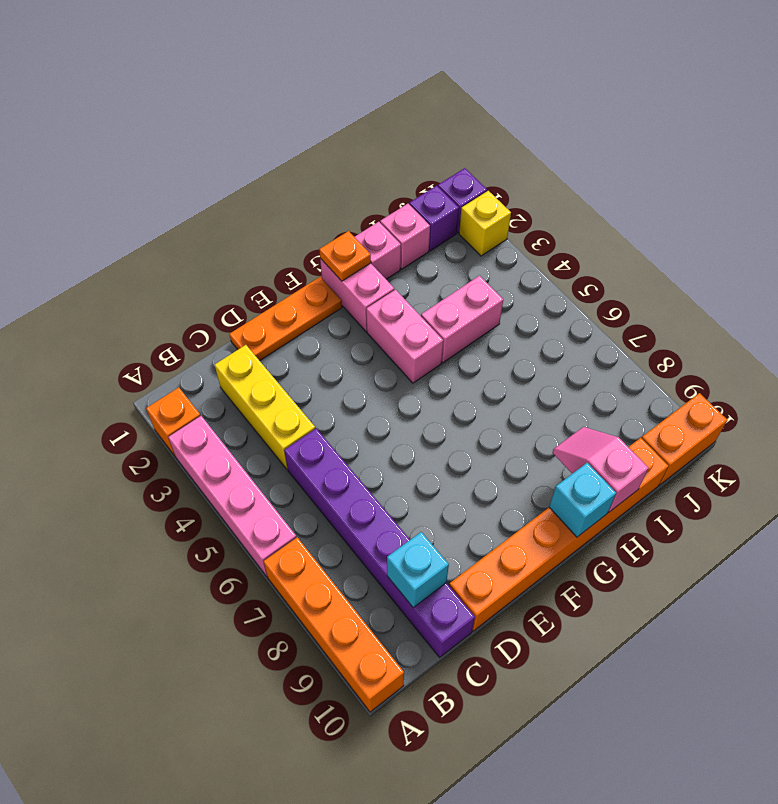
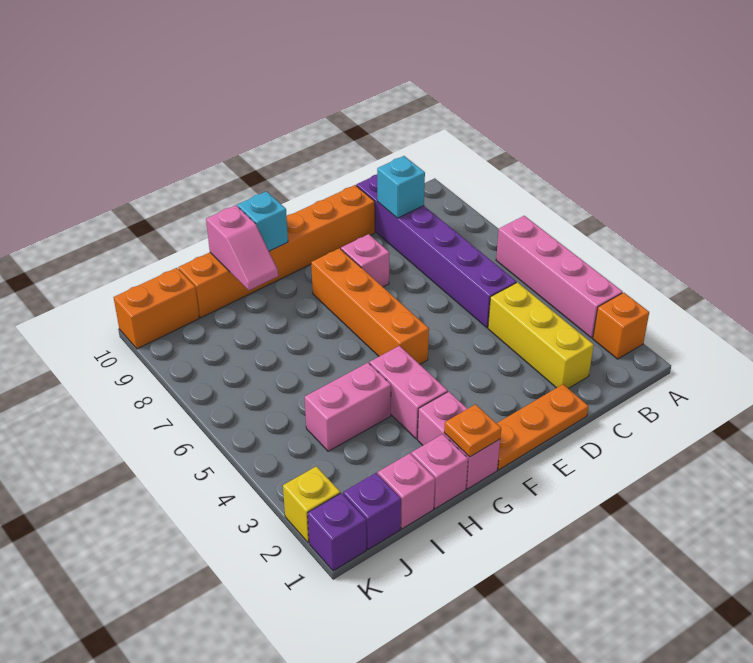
orange brick A7:A10 level 1 -> orange brick F5:F8 level 1
none -> pink brick E8 level 1

